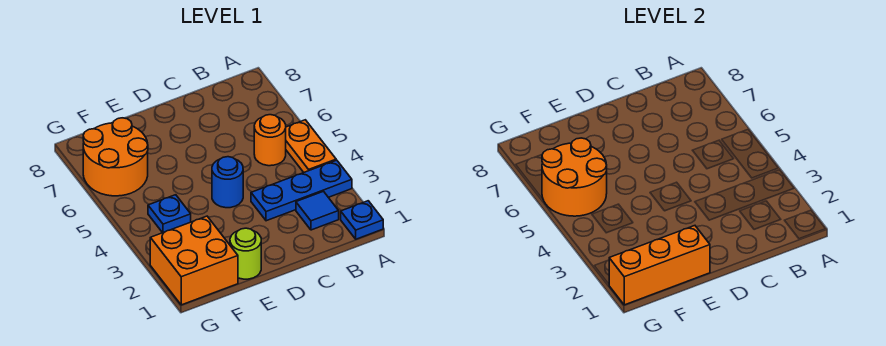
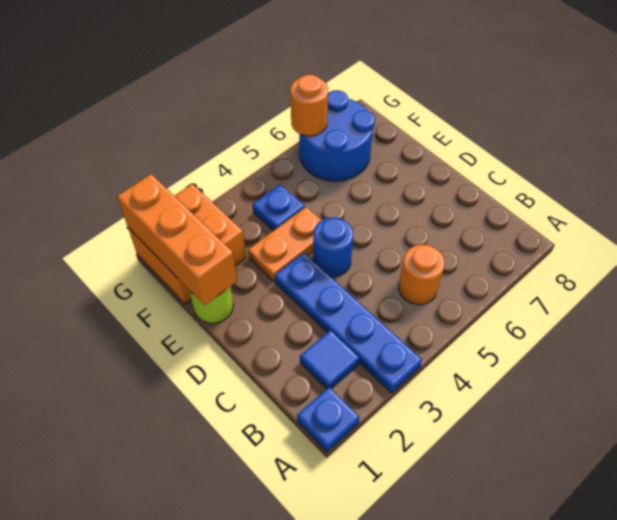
blue plate A3:C3 level 1 -> blue plate A3:D3 level 1
orange plate A4:A5 level 1 -> orange plate E3:E4 level 1
orange round brick F5:G6 level 2 -> orange round brick G6 level 2
orange round brick F6:G7 level 1 -> blue round brick F6:G7 level 1

